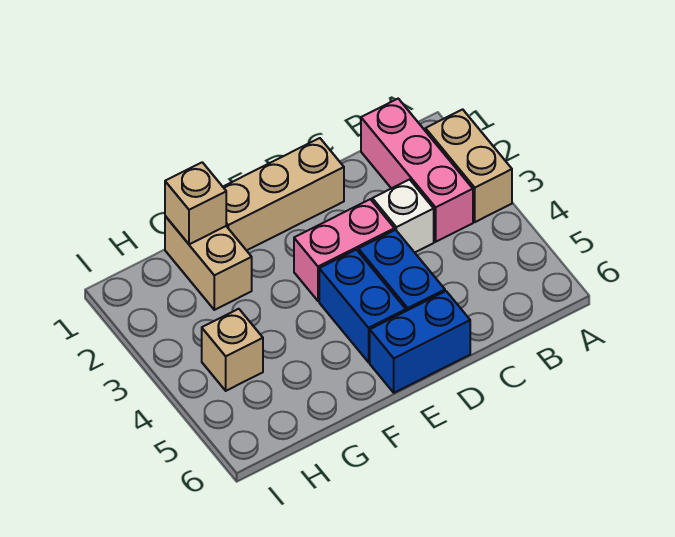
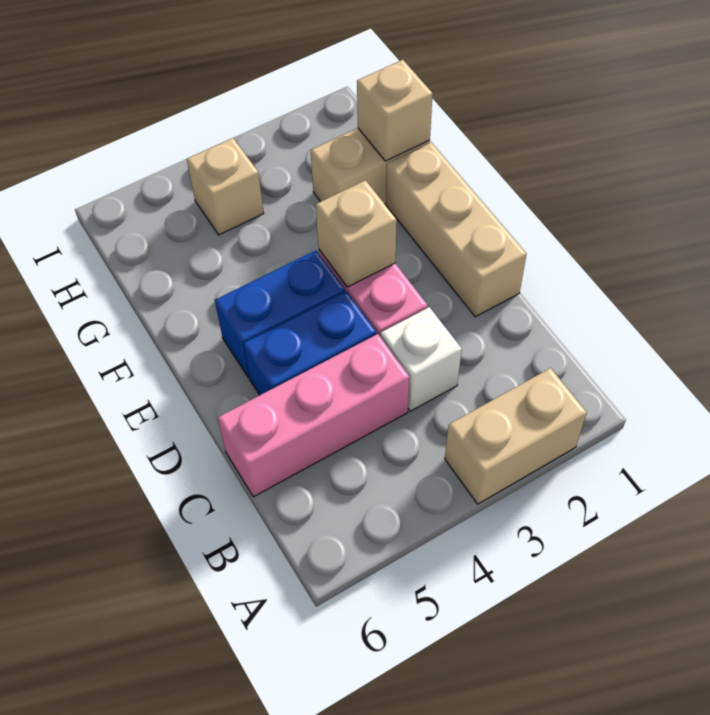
pink brick B1:B3 level 1 -> pink brick C4:C6 level 1
blue brick D6:E6 level 1 -> none
none -> tan brick E3 level 2

